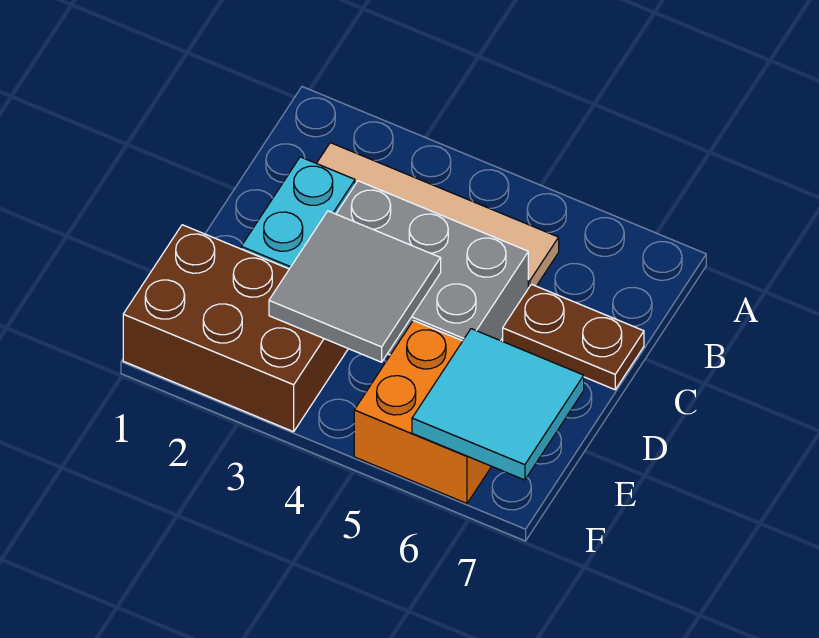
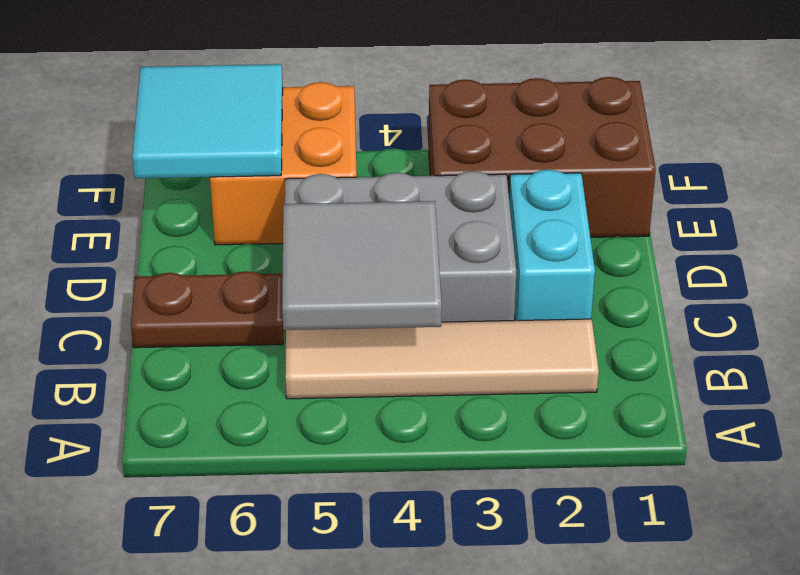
grey tile D3:E4 level 2 -> grey tile B4:C5 level 2

